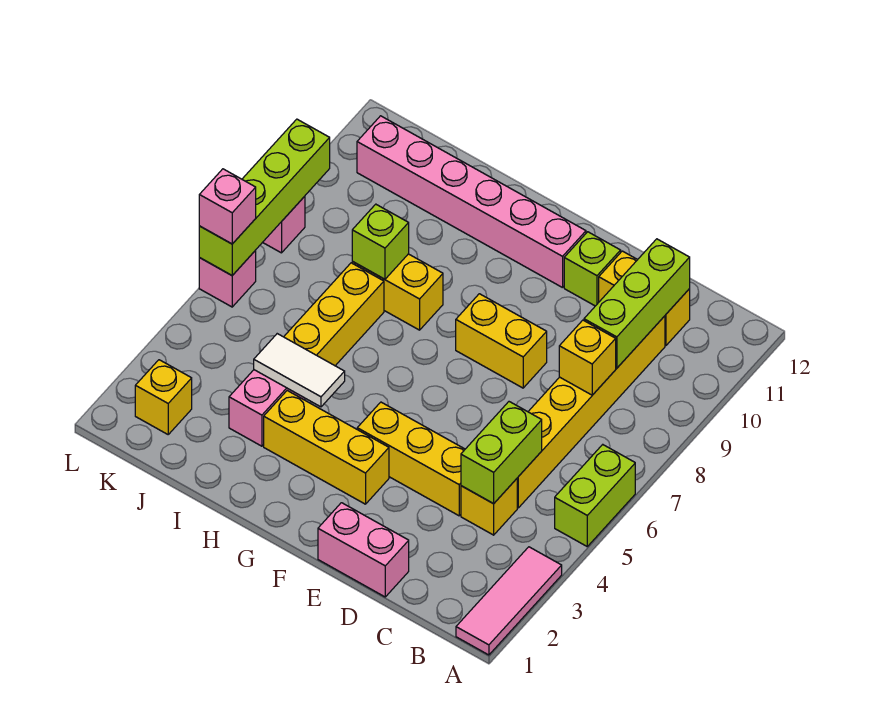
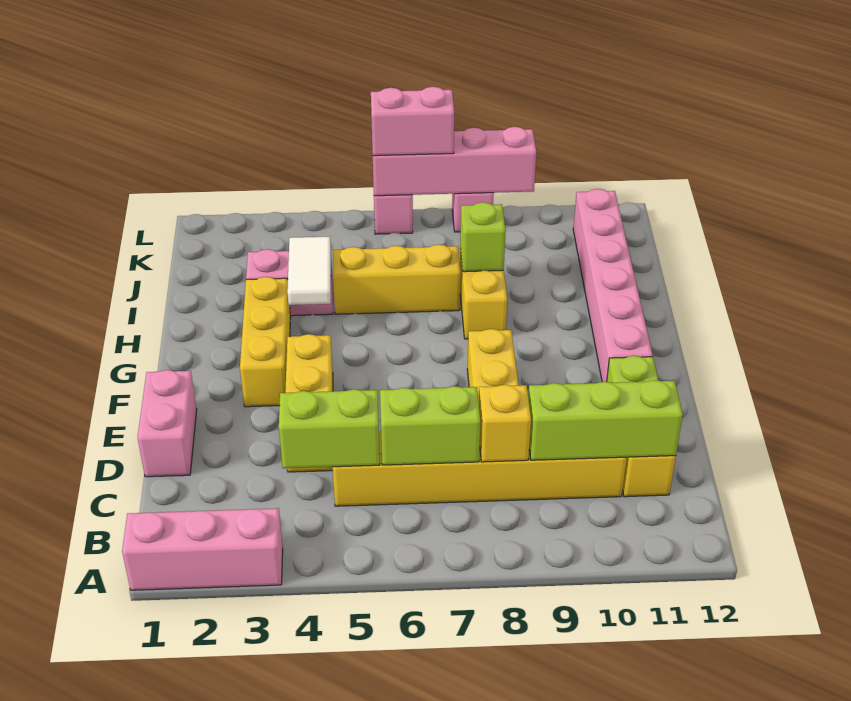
pink tile A1:A3 level 1 -> pink brick A1:A3 level 1
lime brick A5:A6 level 1 -> lime brick C6:C7 level 2
yellow brick C4 level 1 -> none
yellow brick K2 level 1 -> none
lime brick L6:L9 level 2 -> pink brick L6:L9 level 2
pink brick L6 level 3 -> pink brick L6:L7 level 3

